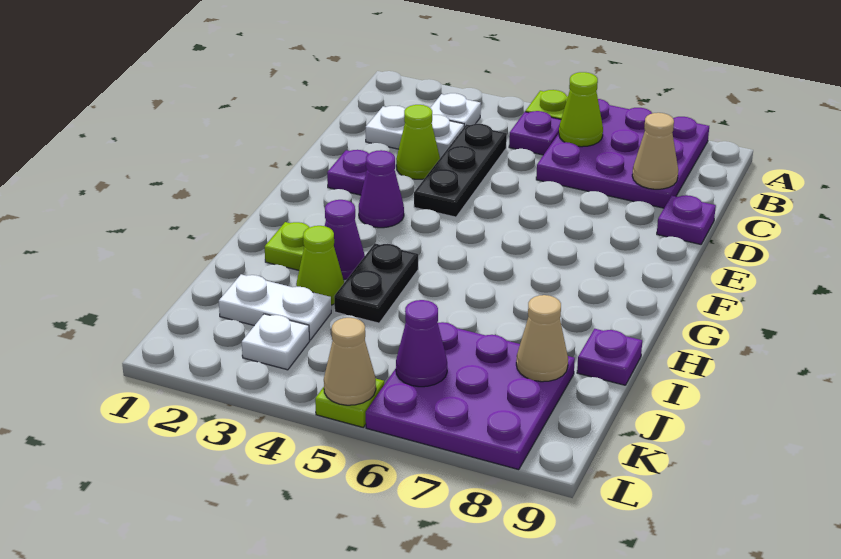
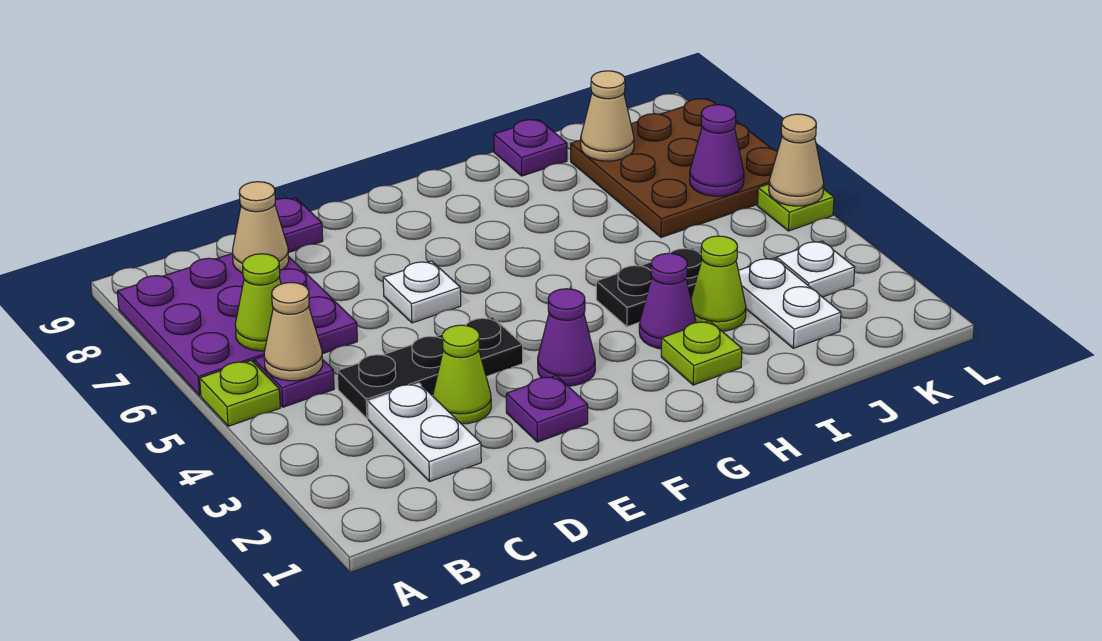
white plate B3 level 1 -> white plate E6 level 1
none -> tan cone B5 level 2
purple plate J6:L8 level 1 -> brown plate J6:L8 level 1

